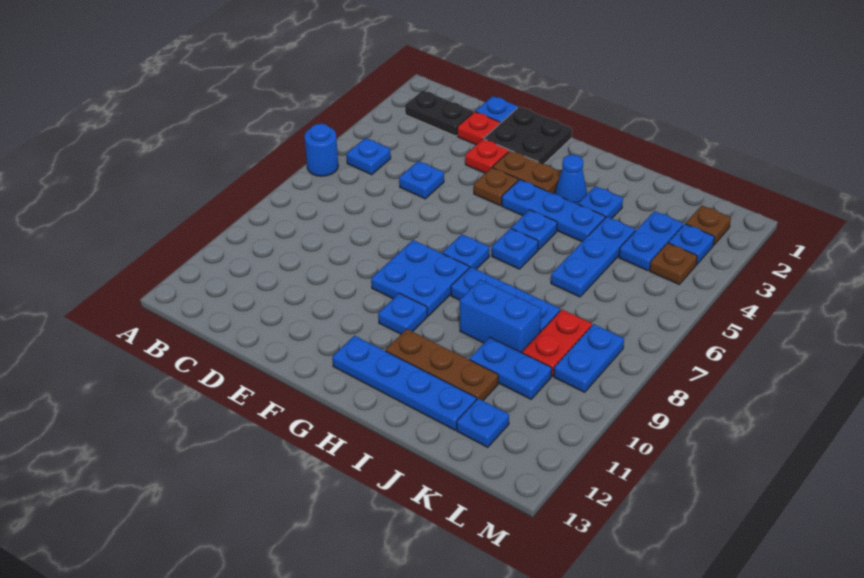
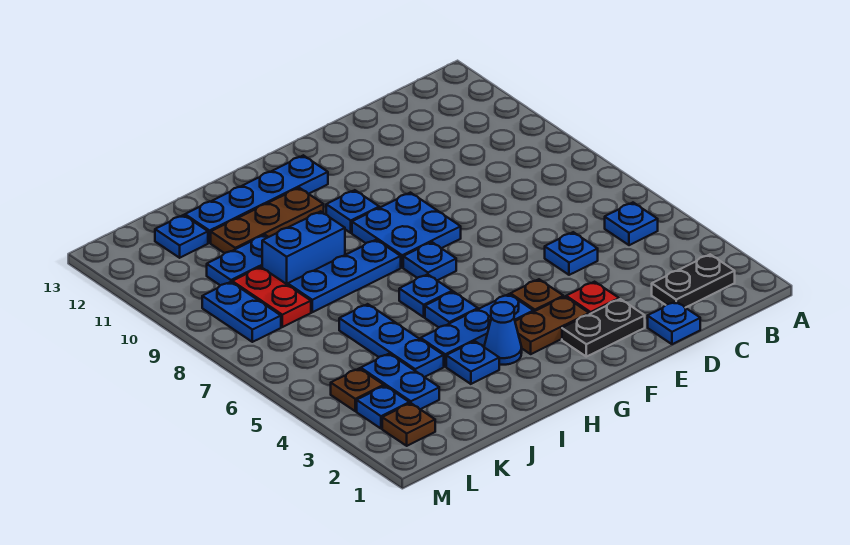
blue round brick A6 level 1 -> none
red plate D2 level 1 -> none
black plate E1:F2 level 1 -> black plate E2:F2 level 1

